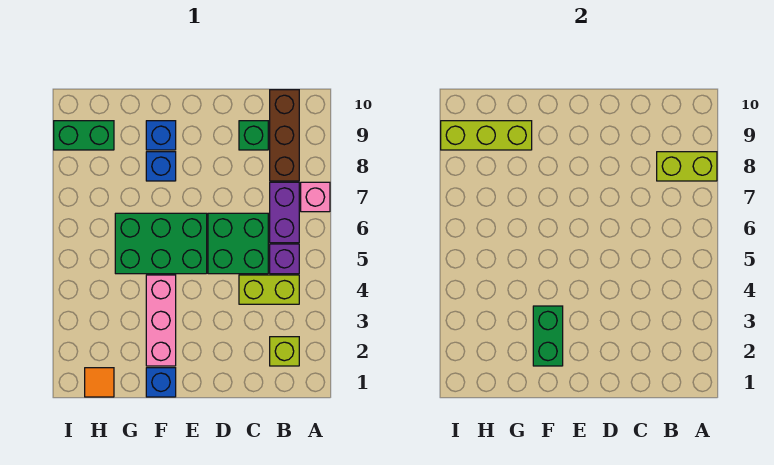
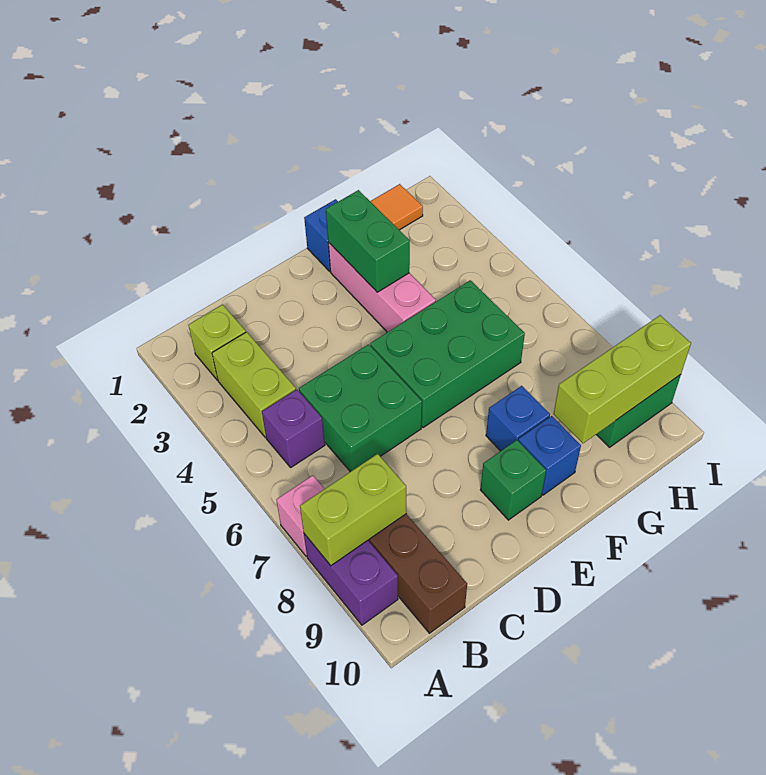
lime brick B4:C4 level 1 -> lime brick B3:B4 level 1
purple brick B6:B7 level 1 -> purple brick A8:A9 level 1
green brick C9 level 1 -> green brick E9 level 1

